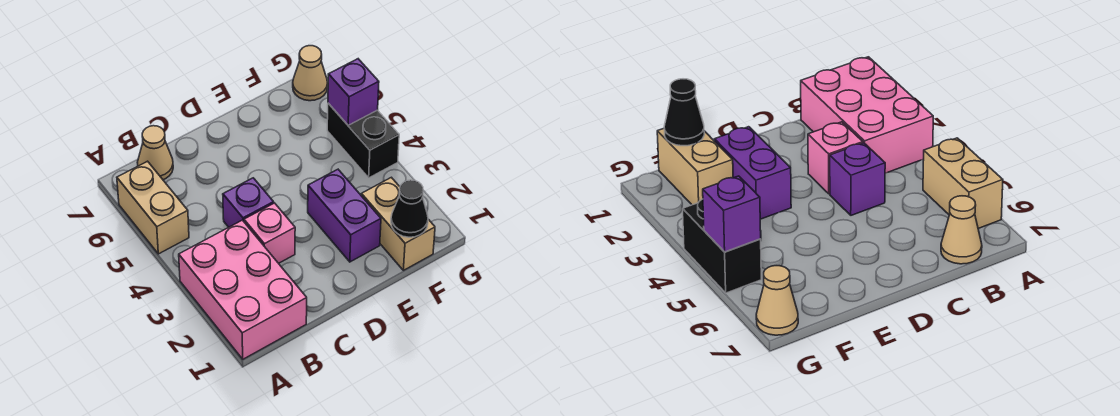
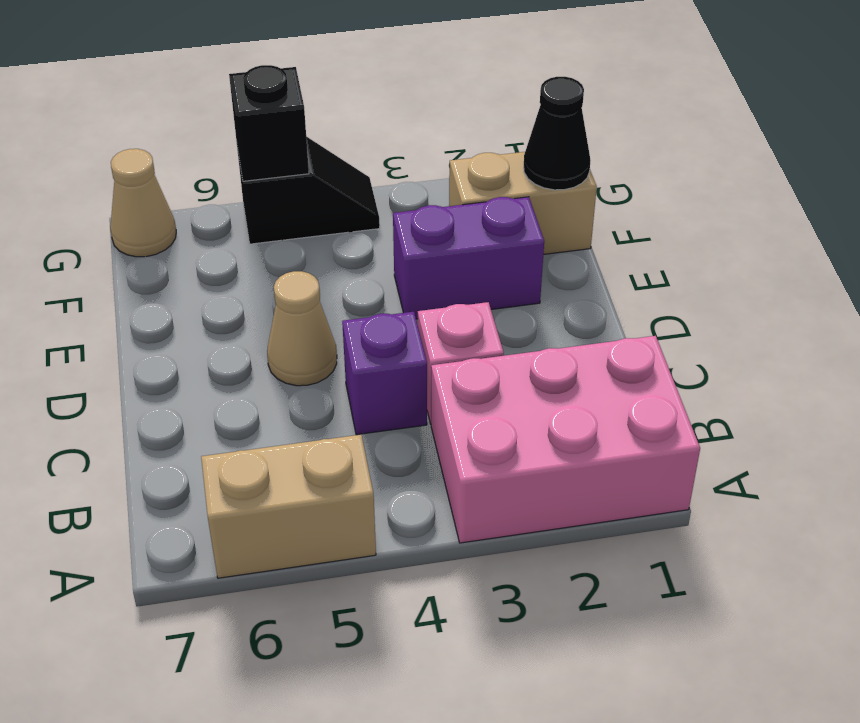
tan cone B7 level 1 -> tan cone D5 level 1
black brick G4:G5 level 1 -> black slope G4:G5 level 1 top 5
purple brick G5 level 2 -> black brick G5 level 2

